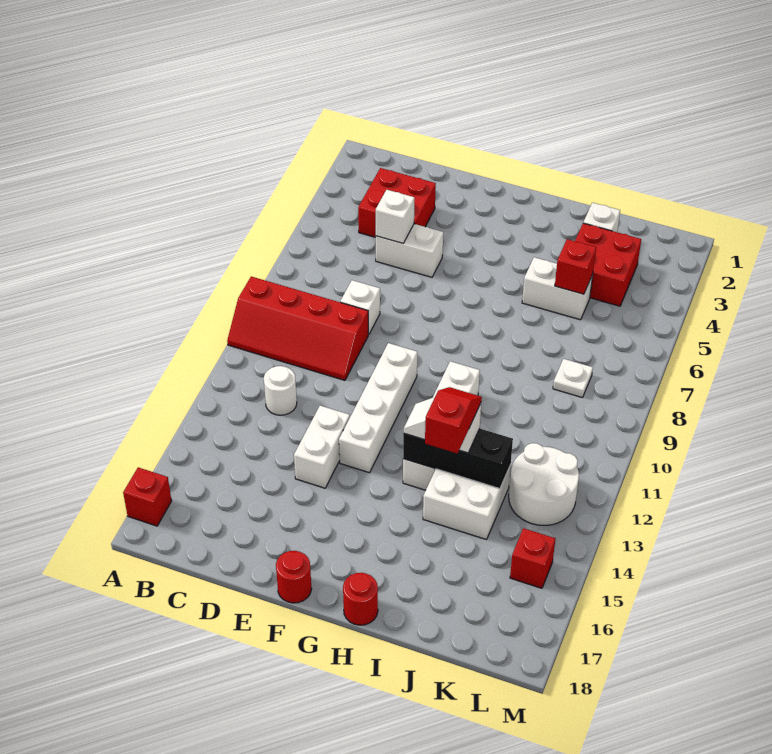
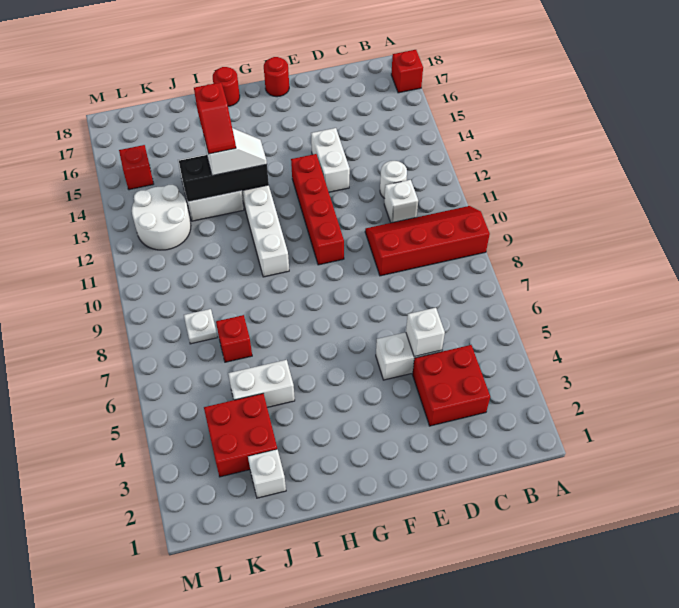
white brick D8 level 1 -> white brick C11 level 1
white brick F10:F13 level 1 -> red brick F10:F13 level 1
red brick J5 level 2 -> red brick J7 level 1

